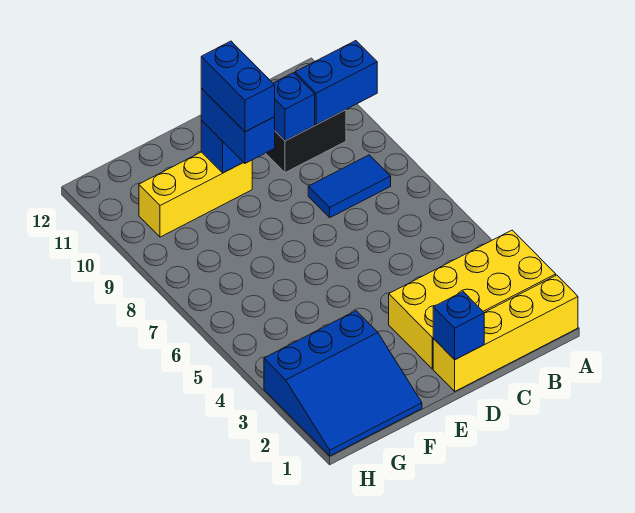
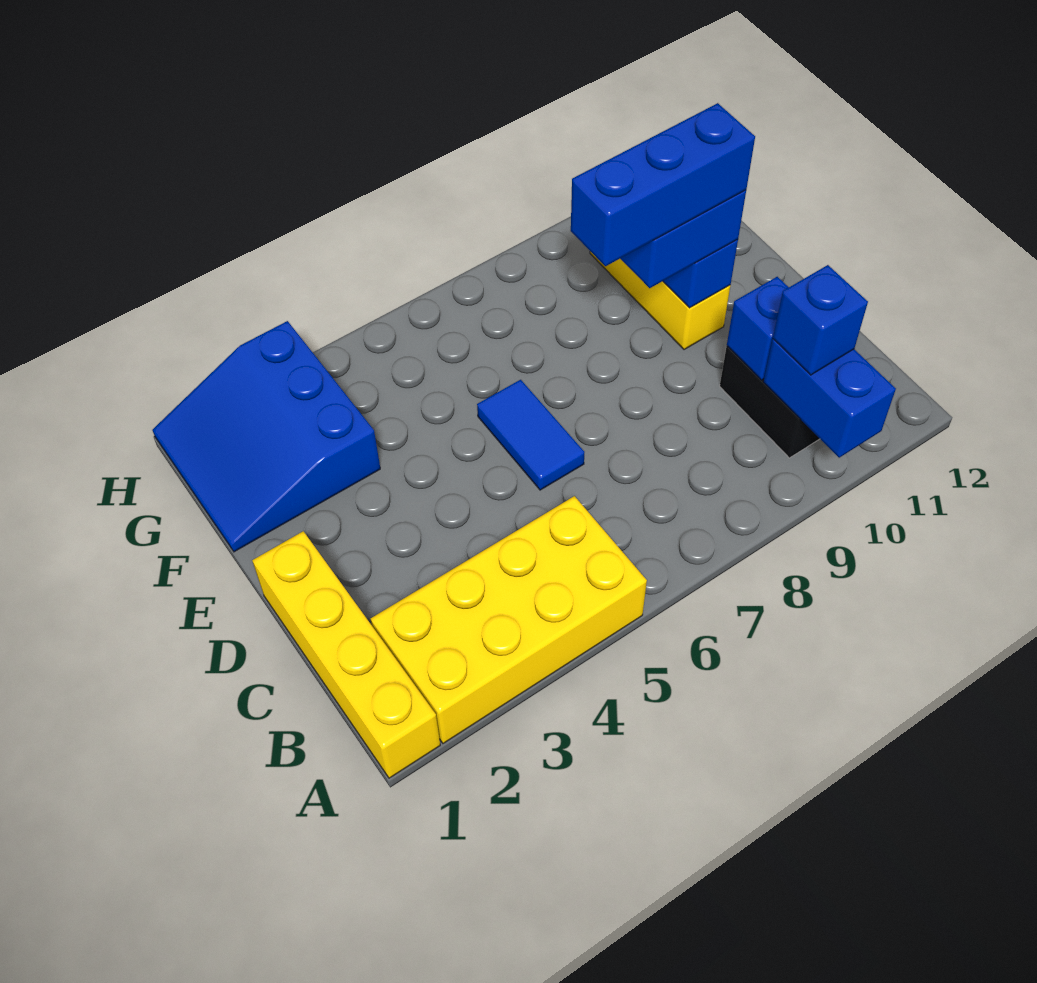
yellow brick A2:D3 level 1 -> yellow brick A2:B5 level 1
blue tile B8:C8 level 1 -> blue tile D6:E6 level 1
blue brick D1 level 2 -> blue brick B10 level 3
blue brick E9:E10 level 4 -> blue brick E8:E10 level 4

